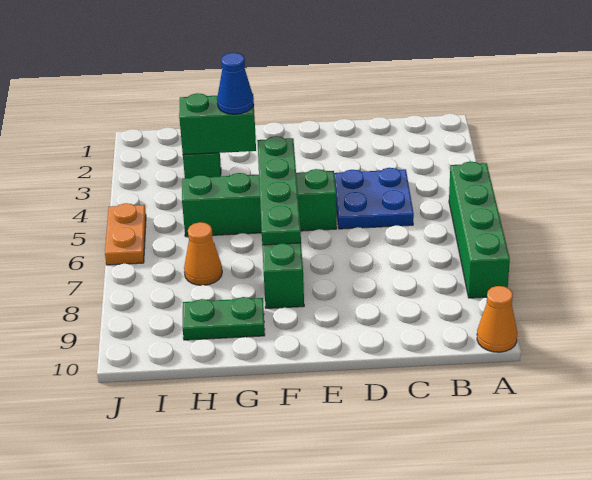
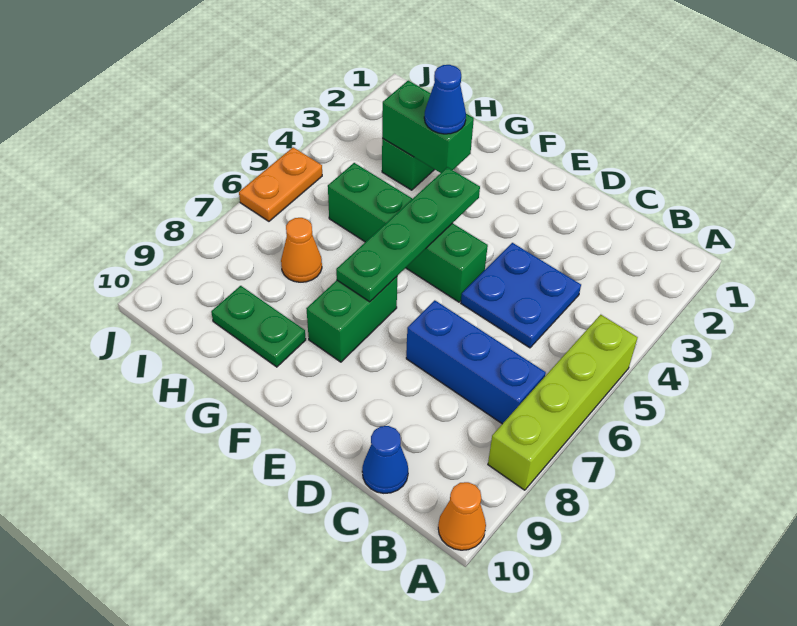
green brick A5:A8 level 1 -> lime brick A5:A8 level 1
none -> blue brick B7:D7 level 1
none -> blue cone C10 level 1

